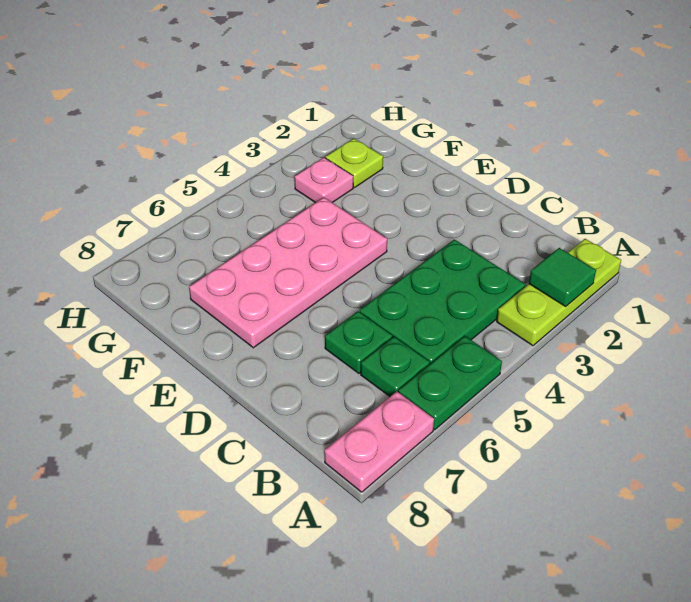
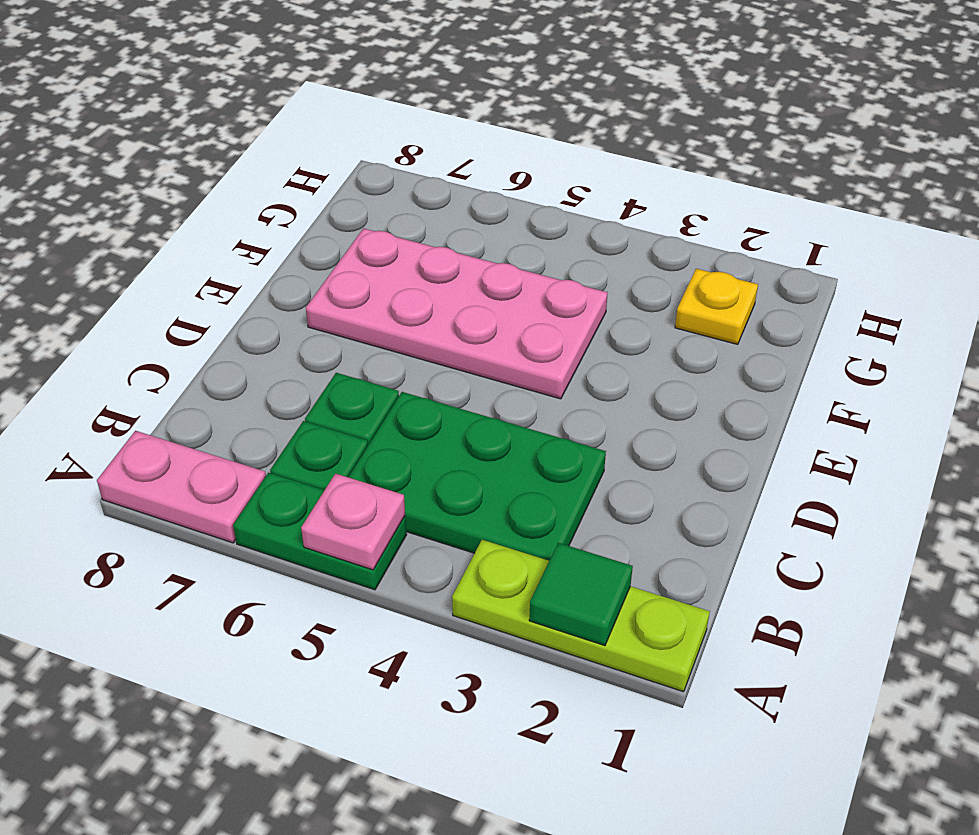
lime plate G2 level 1 -> yellow plate G2 level 1
pink plate G3 level 1 -> pink plate A5 level 2

